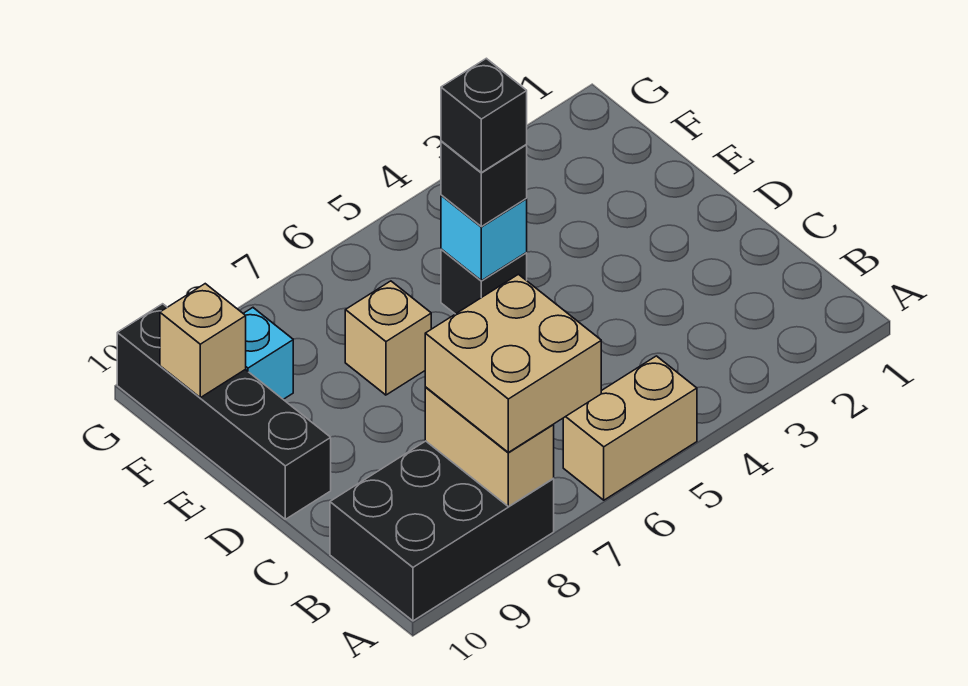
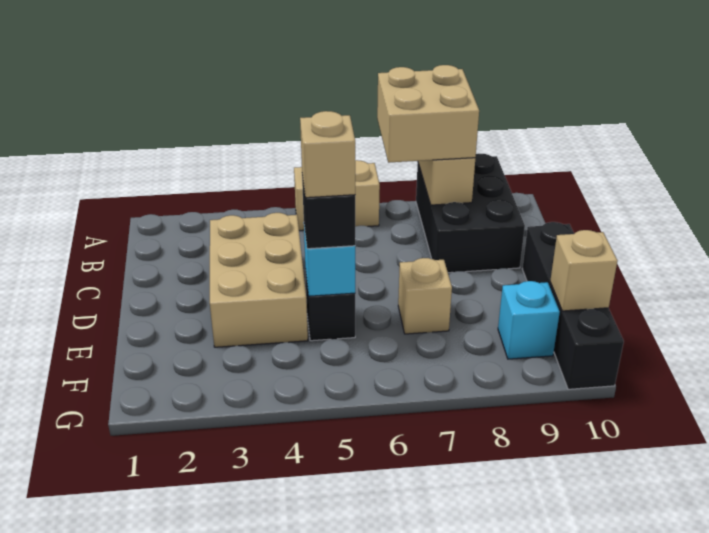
black brick A8:B10 level 1 -> black brick A8:C9 level 1
none -> tan brick C3:E4 level 1
black brick E5 level 4 -> tan brick E5 level 4

